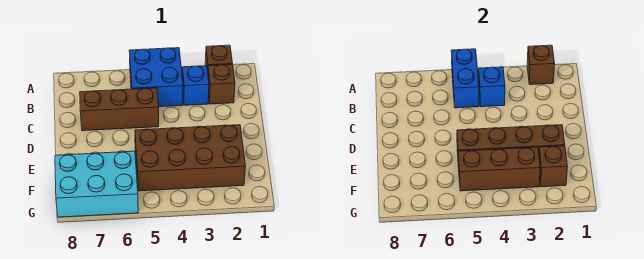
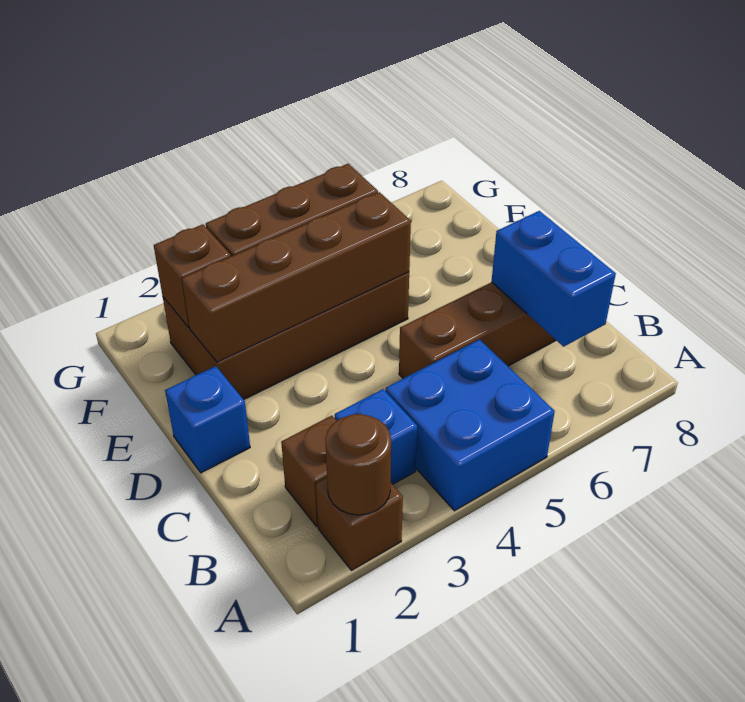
brown brick A2 level 2 -> brown round brick A2 level 2
blue brick A5:B5 level 2 -> blue brick B7:C7 level 2
blue brick B4 level 2 -> blue brick D1 level 1
cyan brick F6:G8 level 1 -> none

